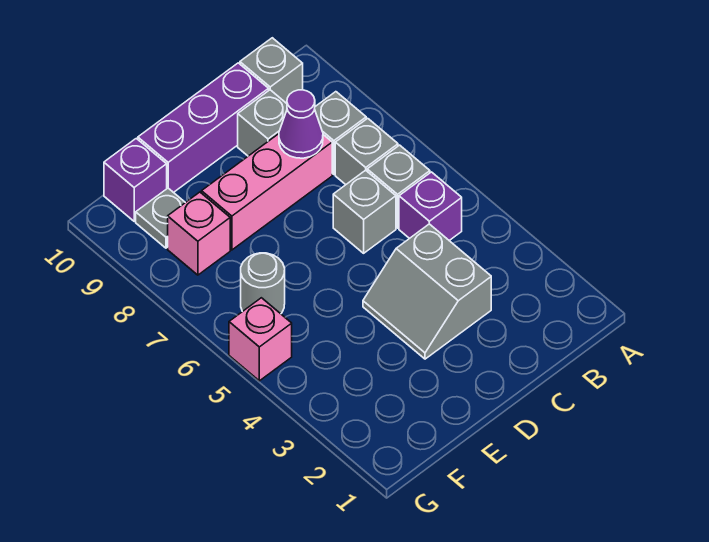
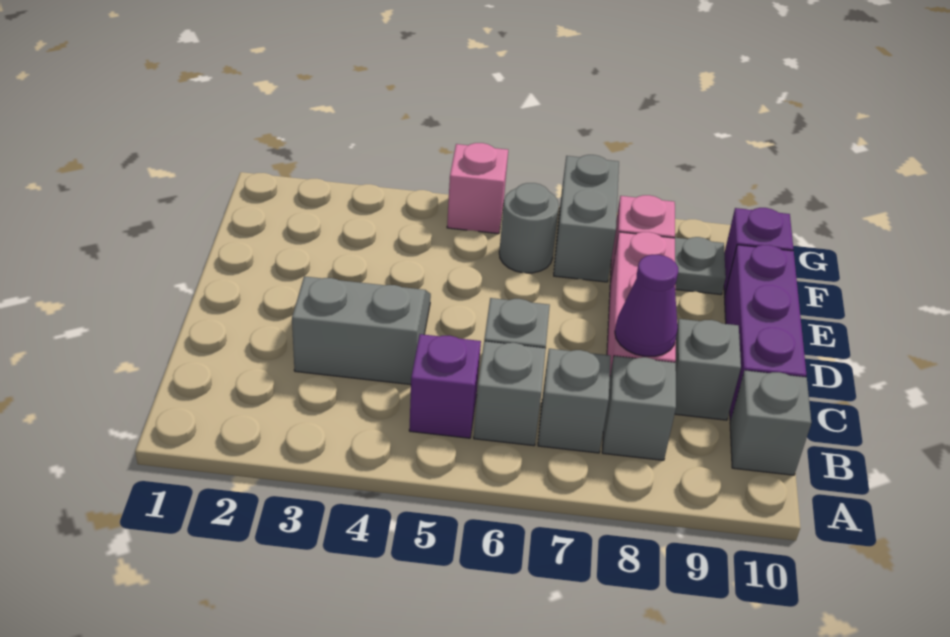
none -> grey brick F7:G7 level 1

